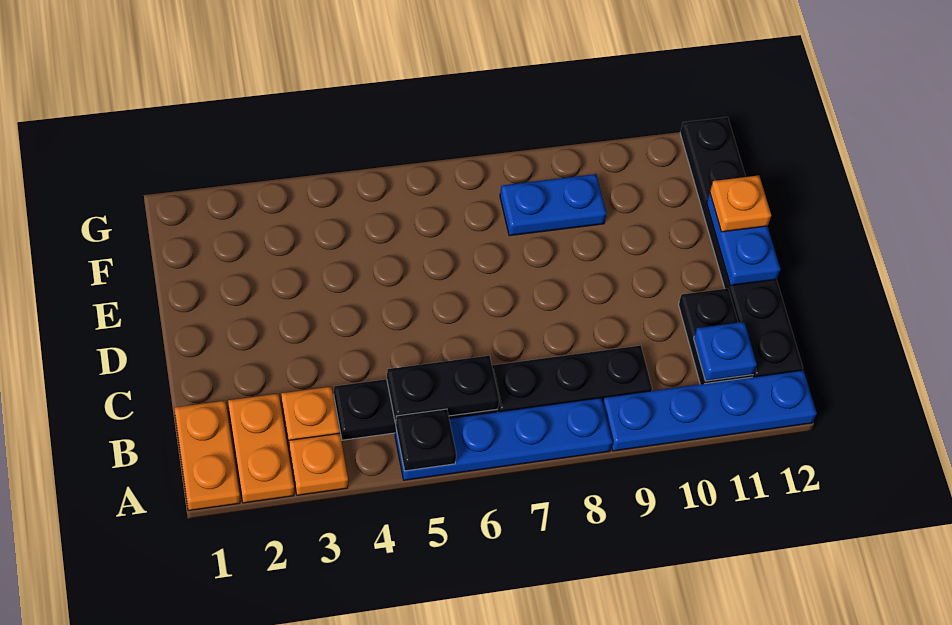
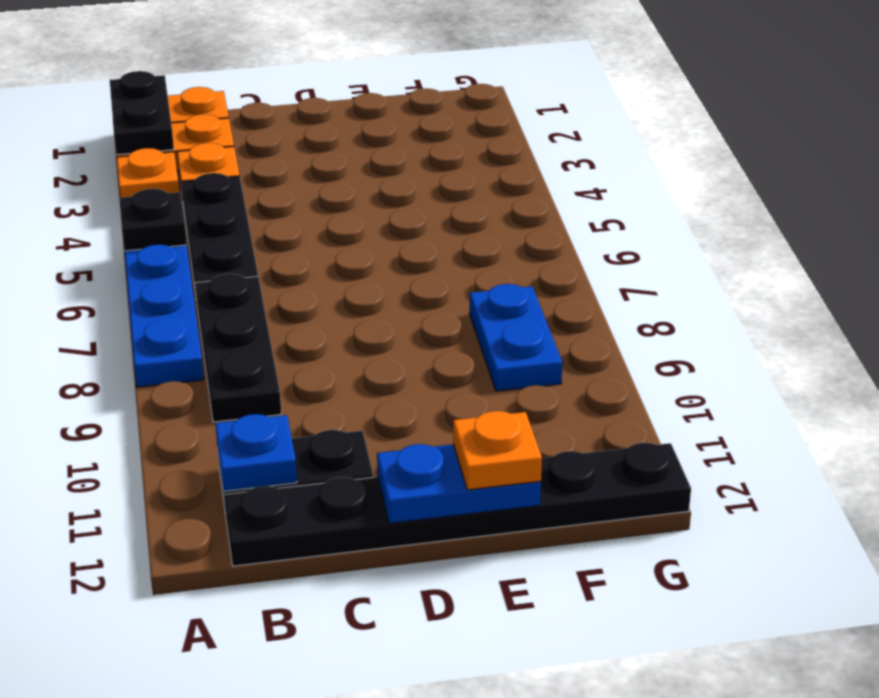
blue plate A9:A12 level 1 -> none
black plate B5:B6 level 2 -> black plate A1:A2 level 2

